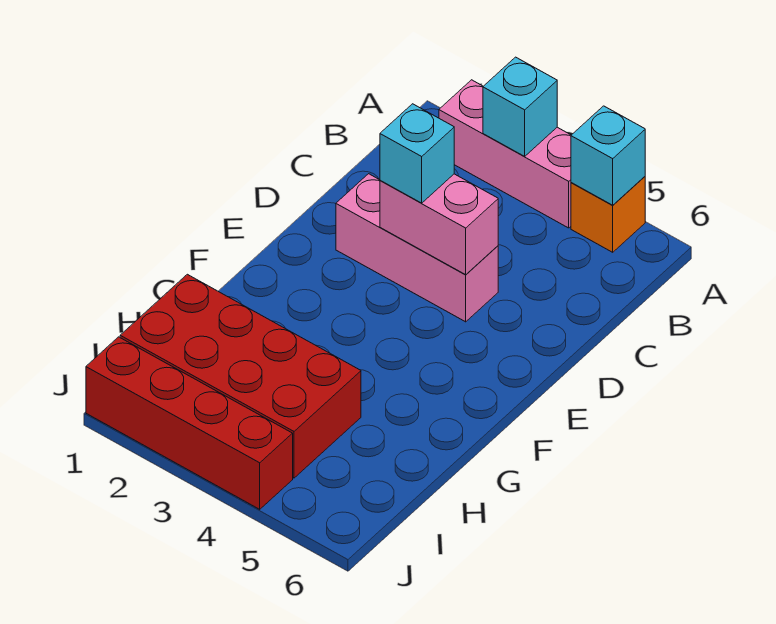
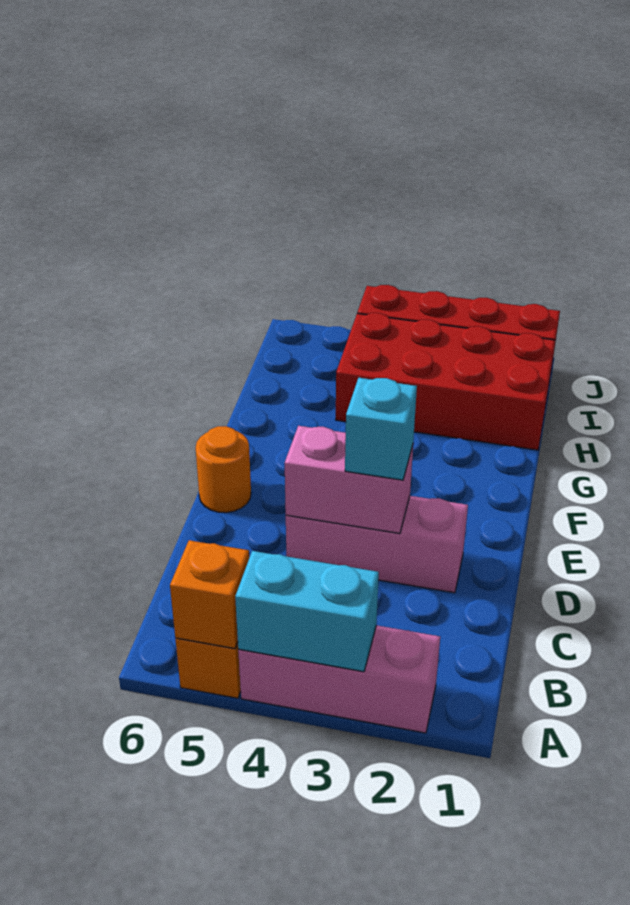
cyan brick A3 level 2 -> cyan brick A3:A4 level 2
cyan brick A5 level 2 -> orange brick A5 level 2
none -> orange round brick E6 level 1

